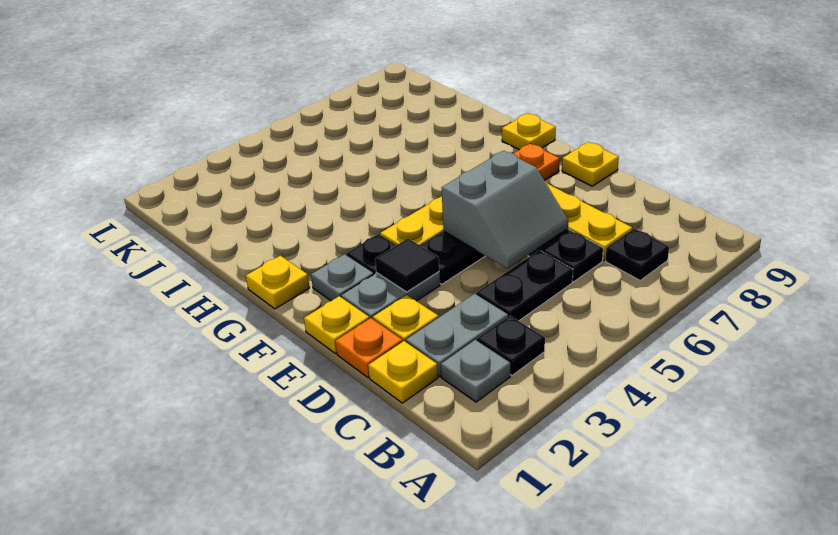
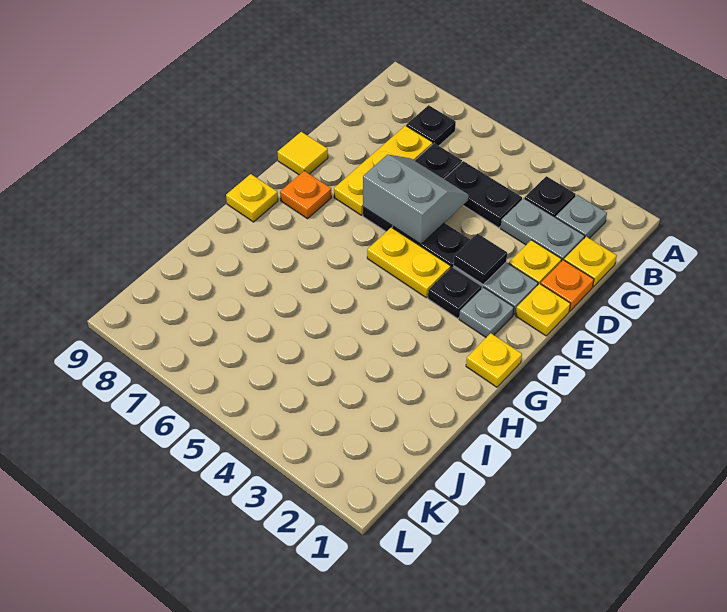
yellow plate E9 level 1 -> yellow tile E9 level 1

